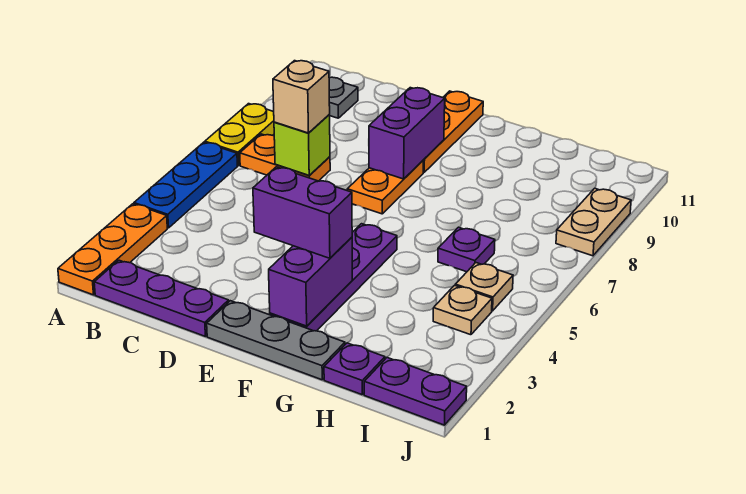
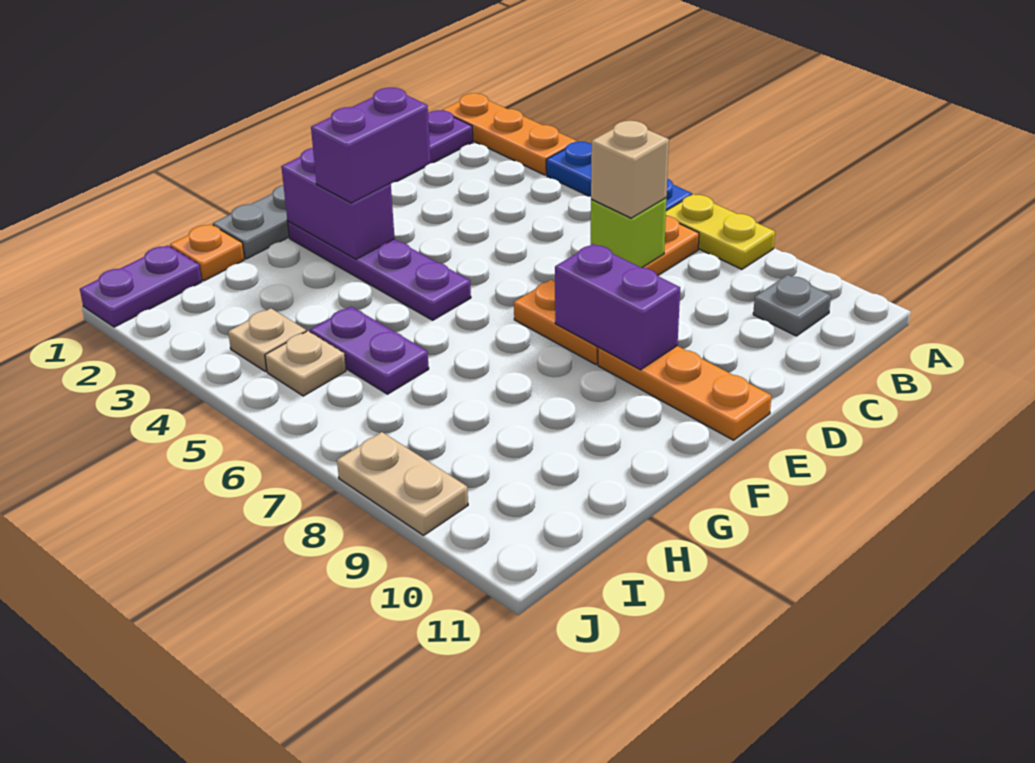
purple plate H1 level 1 -> orange plate H1 level 1
purple plate H6 level 1 -> purple plate H5:H6 level 1

